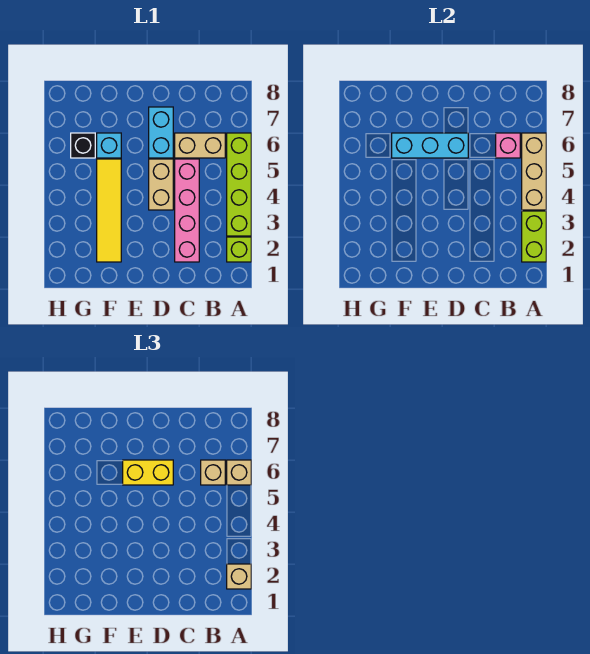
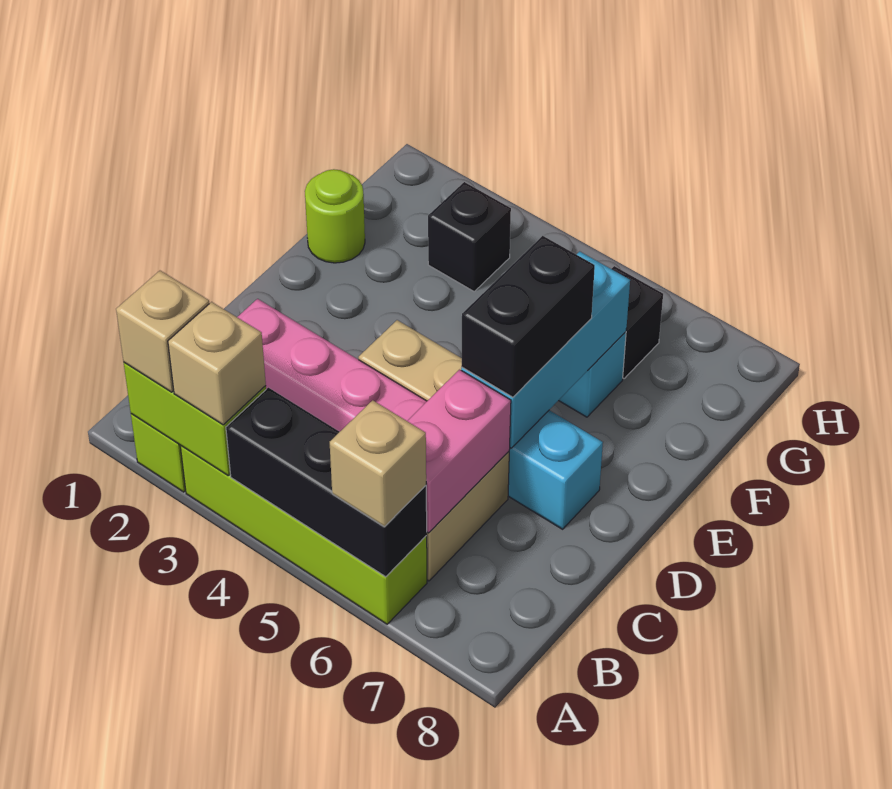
tan brick A4:A6 level 2 -> black brick A4:A6 level 2
pink brick B6 level 2 -> pink brick B6:C6 level 2
tan brick B6 level 3 -> tan brick A3 level 3
yellow brick D6:E6 level 3 -> black brick D6:E6 level 3
none -> lime round brick F1 level 1
yellow tile F2:F5 level 1 -> none
none -> black brick G3 level 1

